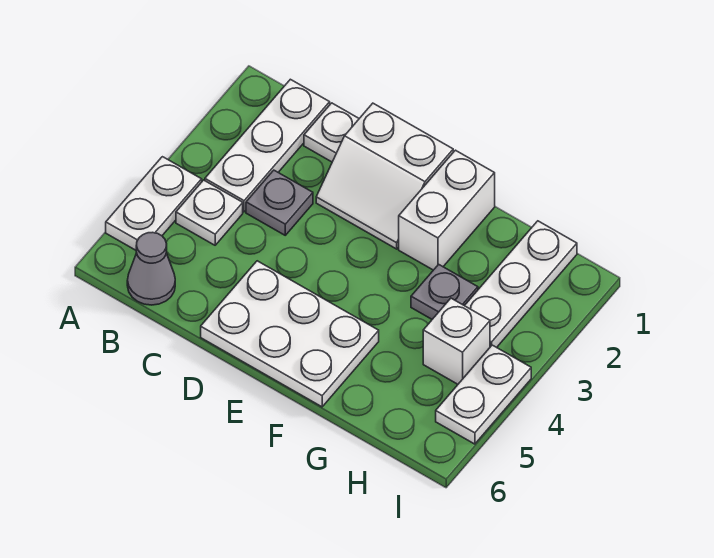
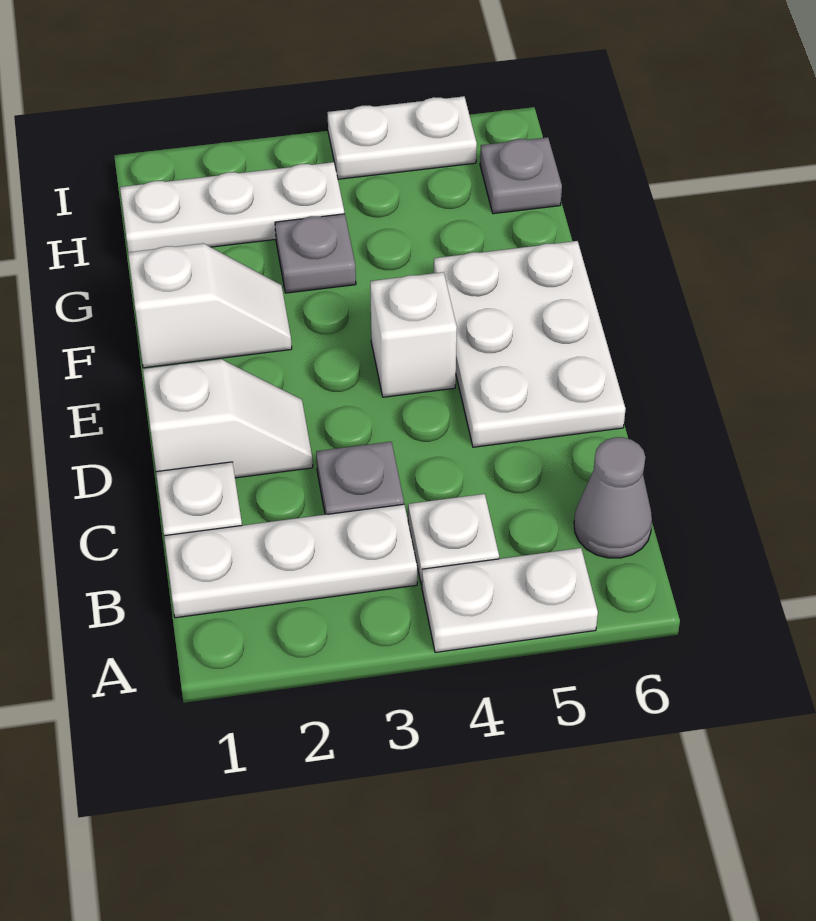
white slope D1:E2 level 1 top 1 -> white slope D1:D2 level 1 top 1
white brick F1:F2 level 1 -> white slope F1:F2 level 1 top 1
white brick H4 level 1 -> white brick E4 level 1
none -> grey plate H6 level 1

